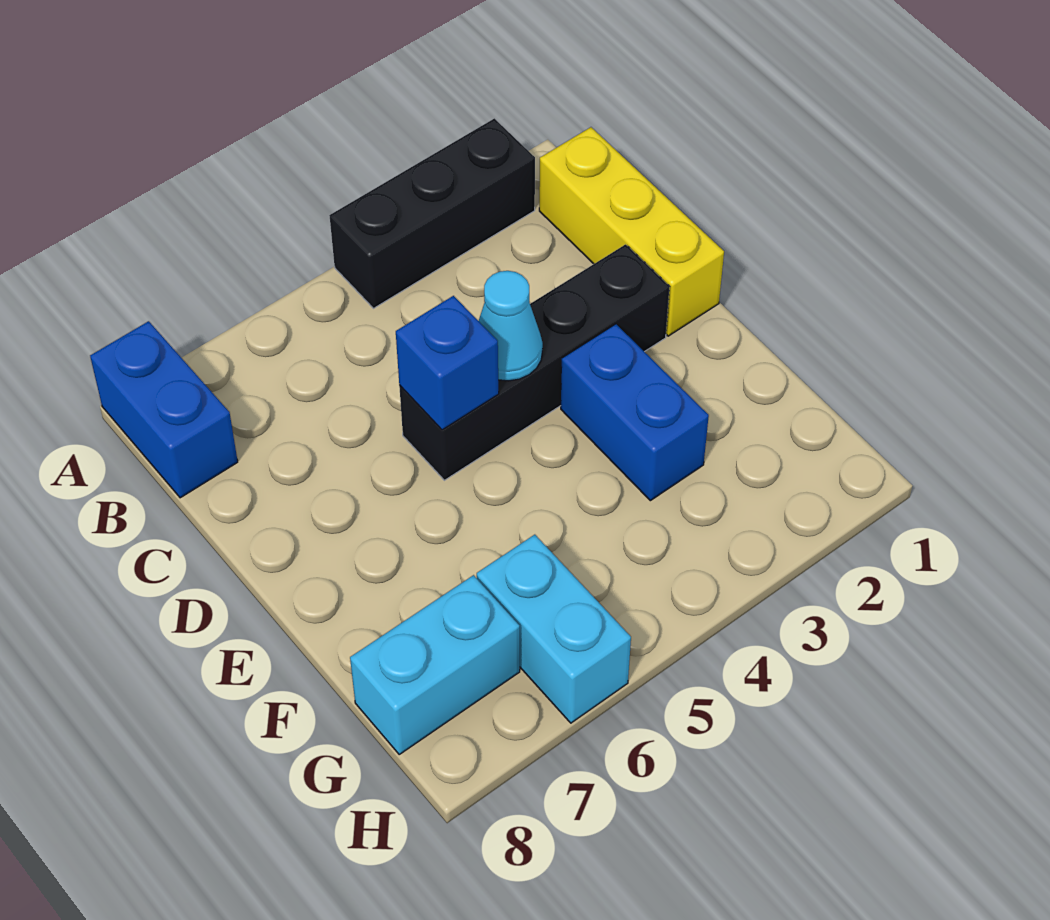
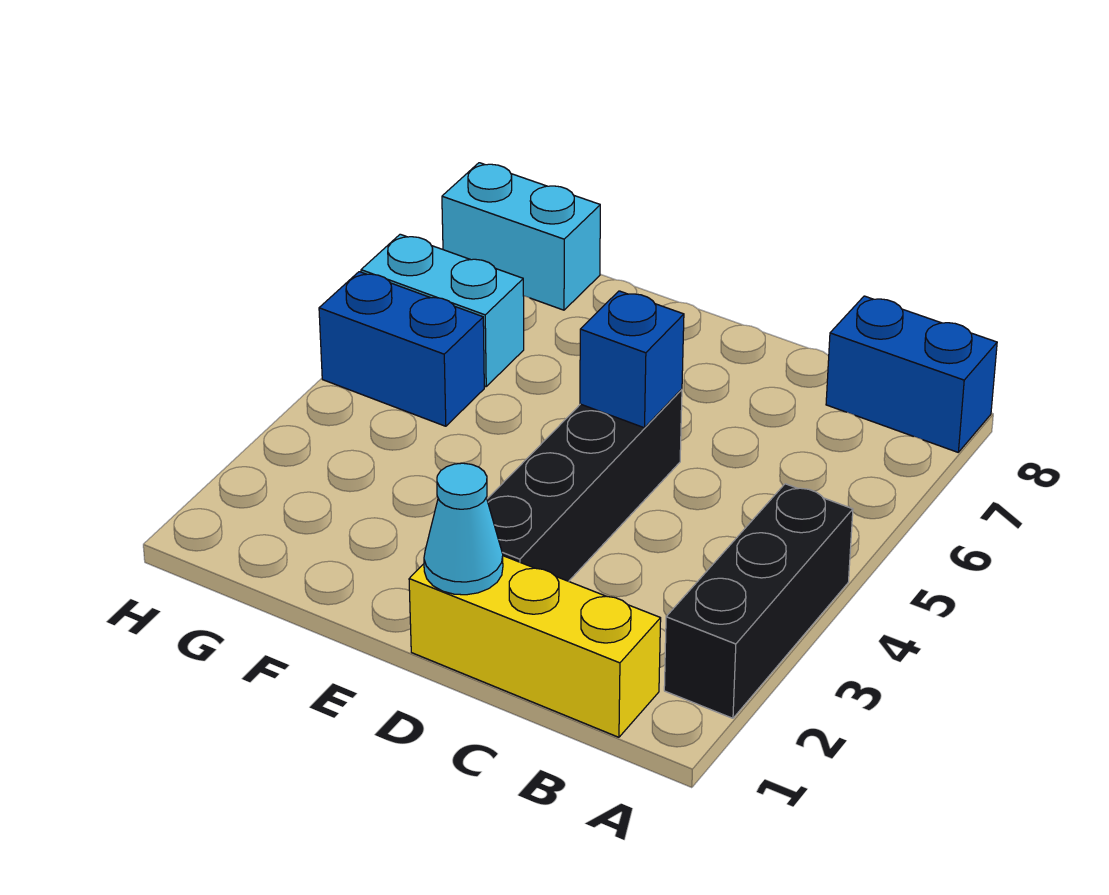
cyan cone D4 level 2 -> cyan cone D1 level 2
blue brick E3:F3 level 1 -> blue brick G5:H5 level 1
cyan brick G7:G8 level 1 -> cyan brick G8:H8 level 1

